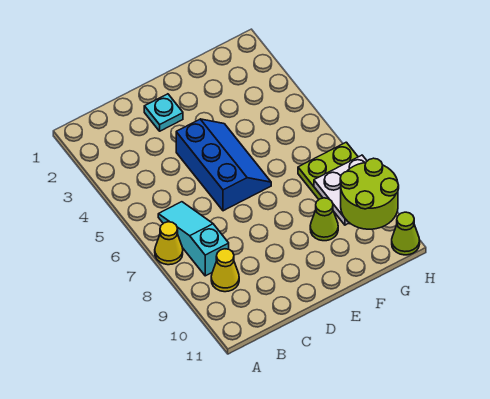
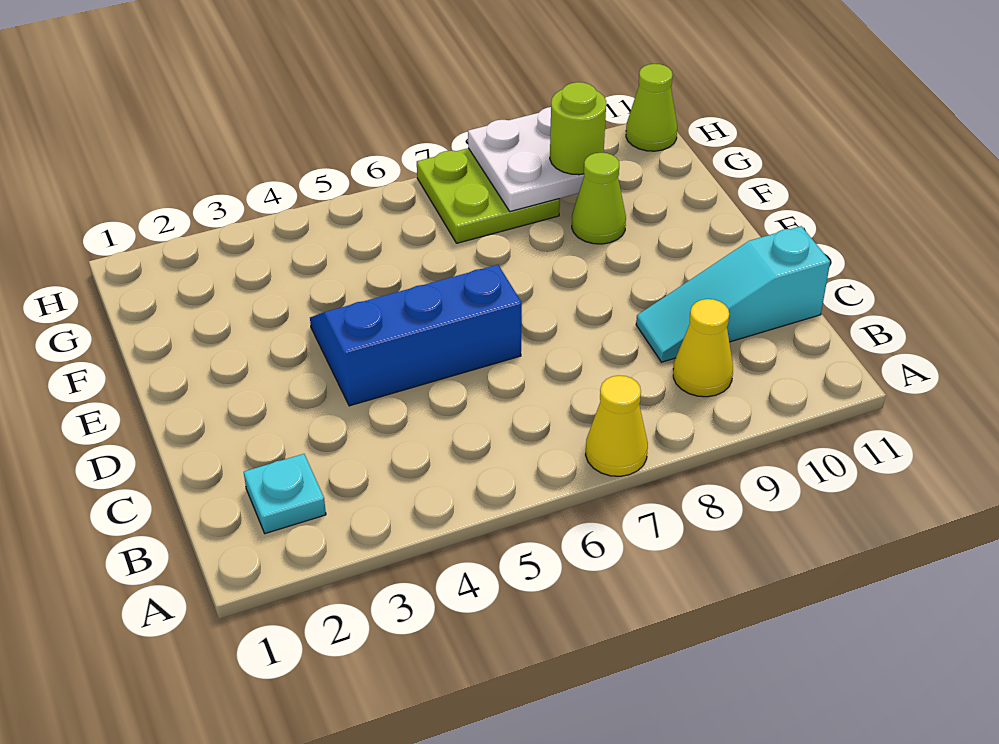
cyan slope B6:B8 level 1 top 8 -> cyan slope C9:C11 level 1 top 11
cyan plate D2 level 1 -> cyan plate B2 level 1
lime round brick G9:H10 level 3 -> lime round brick G9 level 3

